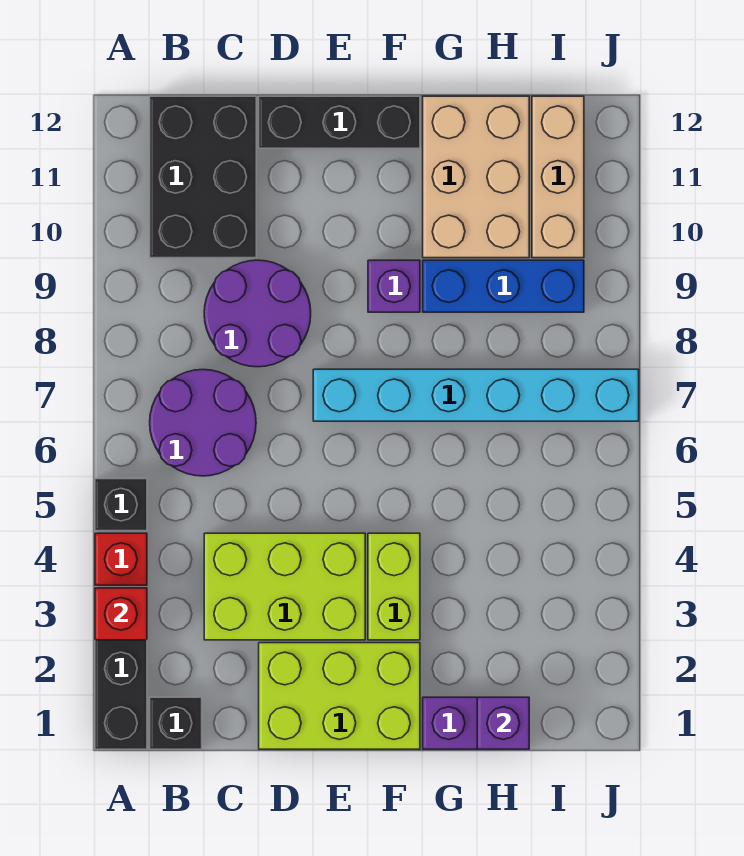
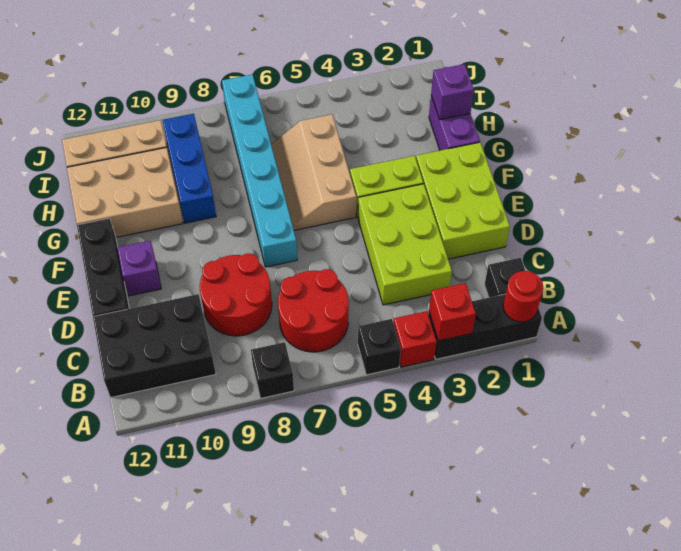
none -> red round brick A1 level 2
none -> black brick A8 level 1
purple round brick B6:C7 level 1 -> red round brick B6:C7 level 1
purple round brick C8:D9 level 1 -> red round brick C8:D9 level 1
none -> tan slope F5:H6 level 1 top 5
purple brick F9 level 1 -> purple brick E11 level 1

